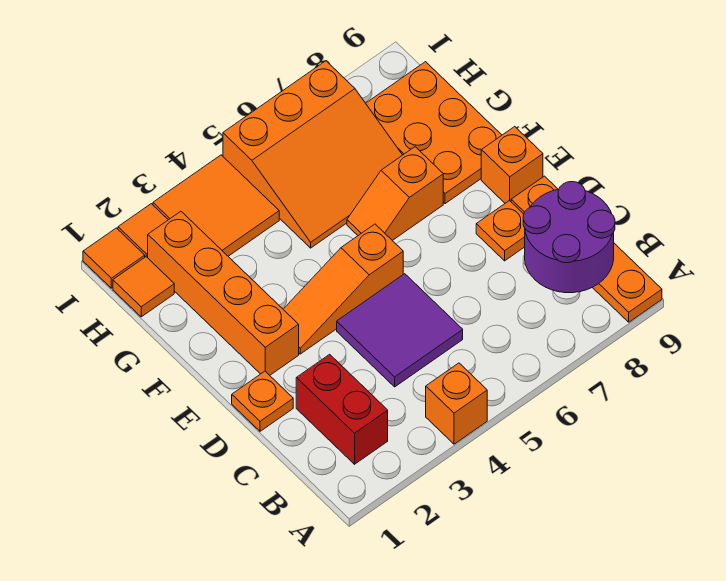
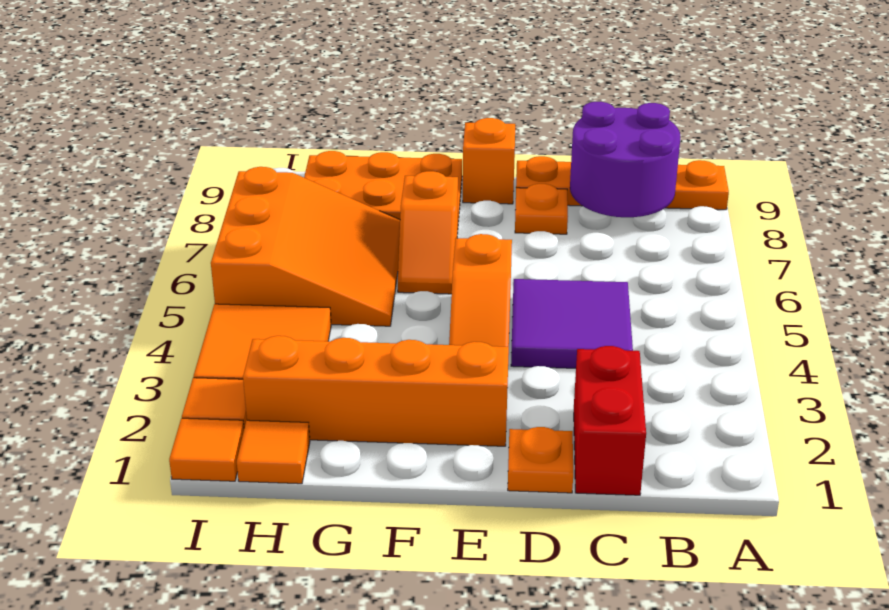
orange brick A4 level 1 -> none
red brick B2:C2 level 1 -> red brick C1:C2 level 1

